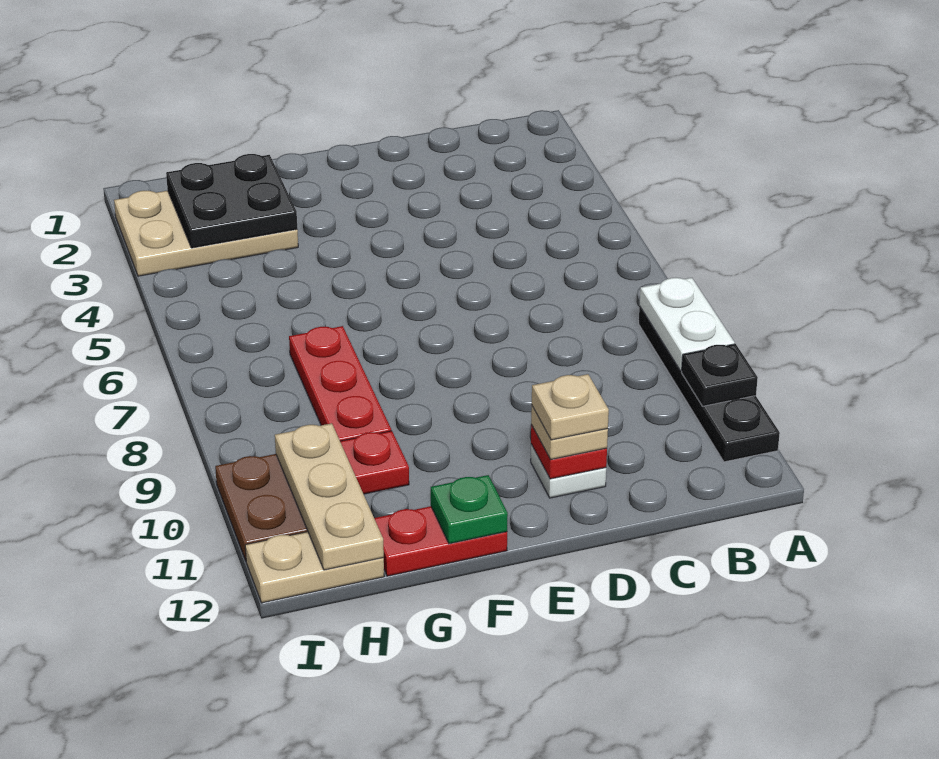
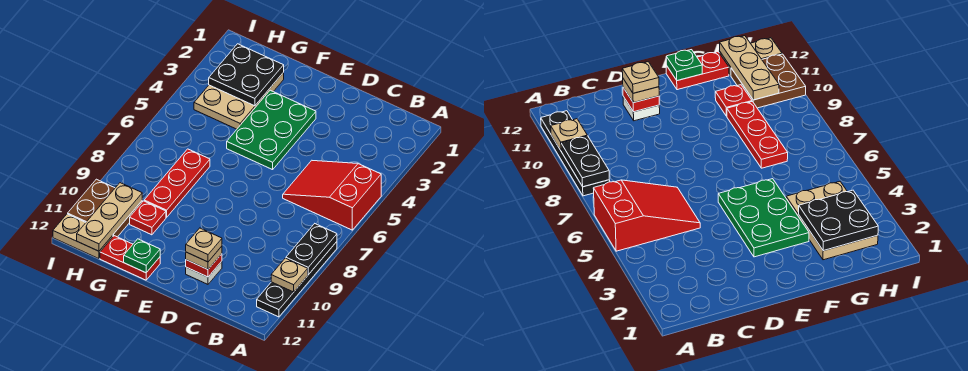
none -> red slope A5:C6 level 1 top A
white plate A8:A9 level 2 -> black plate A8:A9 level 2
black plate A10 level 2 -> tan plate A10 level 2
none -> green plate E3:F5 level 1
tan plate G2:I3 level 1 -> tan plate G2:H4 level 1

